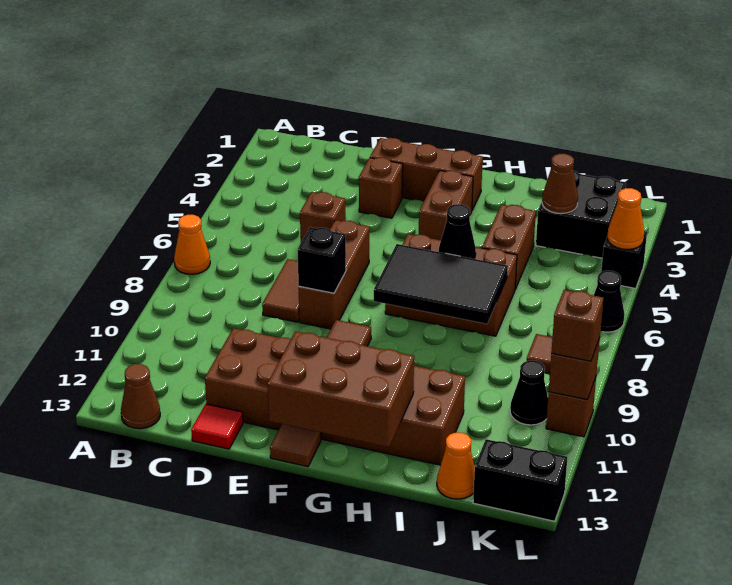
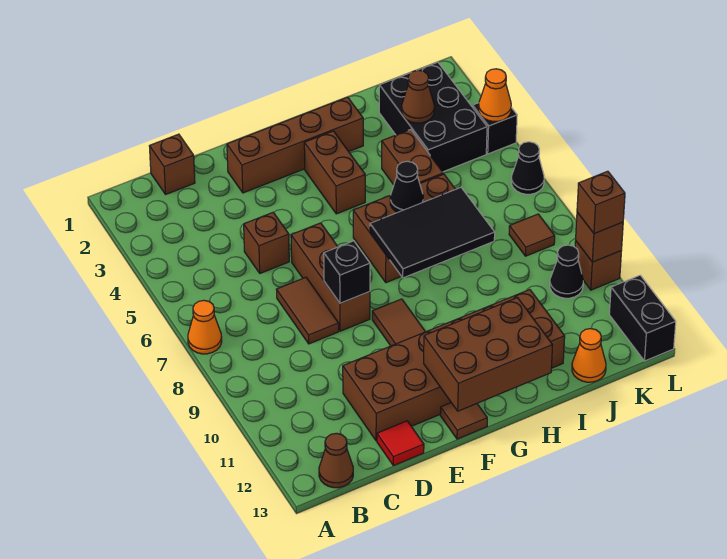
brown brick E2:G2 level 1 -> brown brick E2:H2 level 1
brown brick E3 level 1 -> brown brick C1 level 1
black brick J2:K3 level 1 -> black brick J2:K4 level 1
black brick K13:L13 level 1 -> black brick L12:L13 level 1

